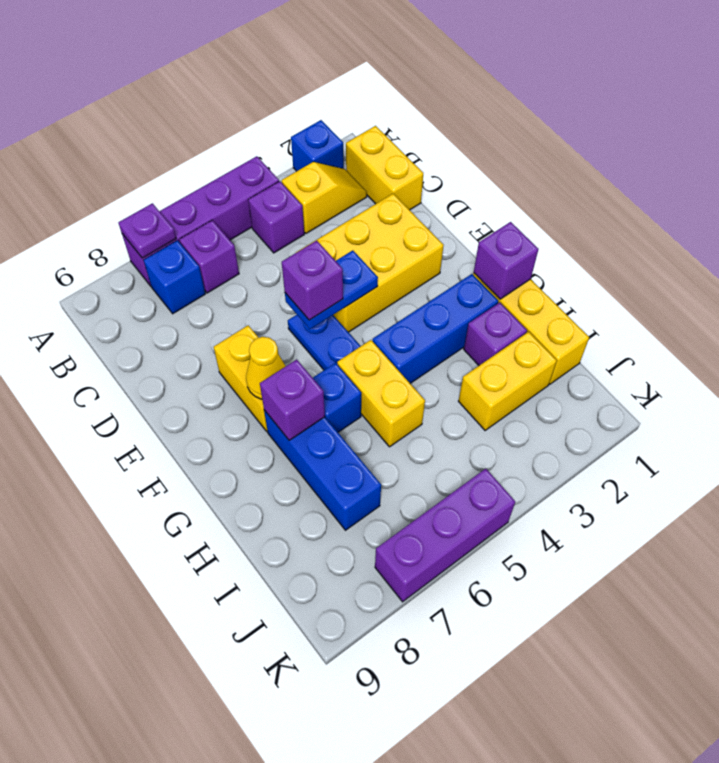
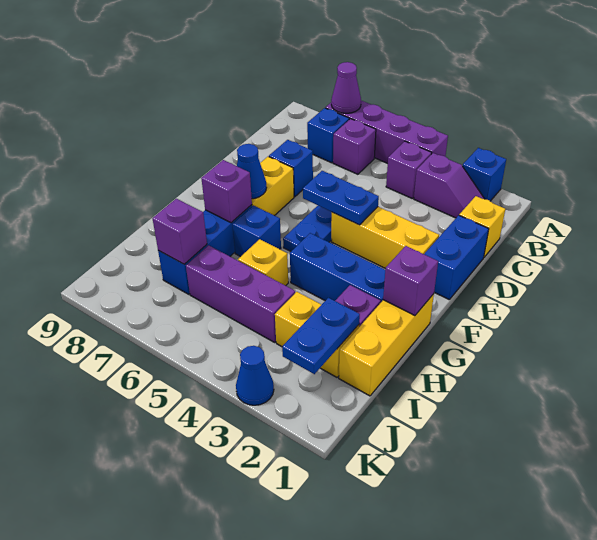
purple plate A7 level 2 -> purple cone A7 level 2
yellow brick B1:C1 level 1 -> yellow brick C1 level 1
yellow slope B2:B3 level 1 top 3 -> purple slope B2:B3 level 1 top 3
none -> blue brick D1:E1 level 1
yellow brick D2:E4 level 1 -> yellow brick E2:E4 level 1
none -> blue brick D7 level 1
purple brick E5 level 3 -> purple brick I7 level 2
yellow cone F7 level 2 -> blue cone F7 level 2
yellow brick G5:H5 level 1 -> yellow brick H5 level 1
none -> blue plate I2:J2 level 2
none -> blue cone K3 level 1
purple brick K5:K7 level 1 -> purple brick I4:I6 level 1

